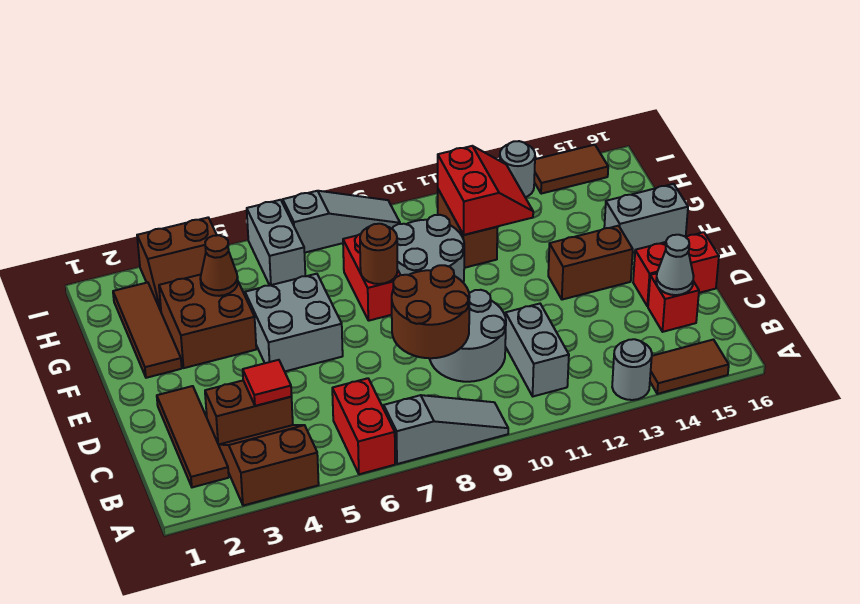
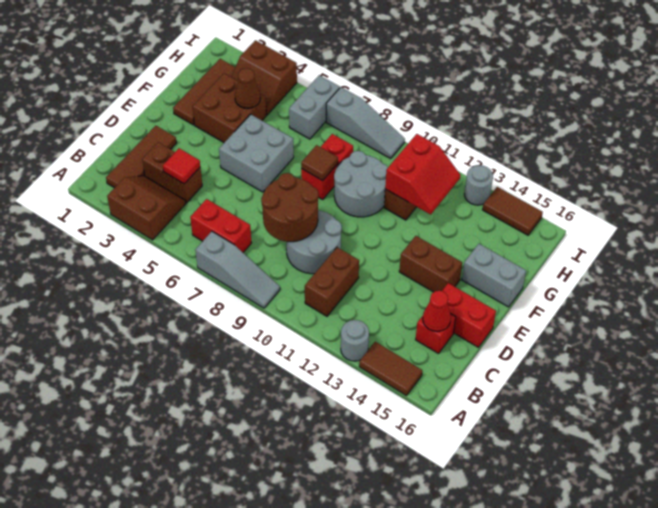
red brick A6:B6 level 1 -> red brick B6:B7 level 1
grey brick B11:C11 level 1 -> brown brick B11:C11 level 1
grey cone C15 level 2 -> red cone C15 level 2
brown round brick F8 level 2 -> brown tile F8 level 2

